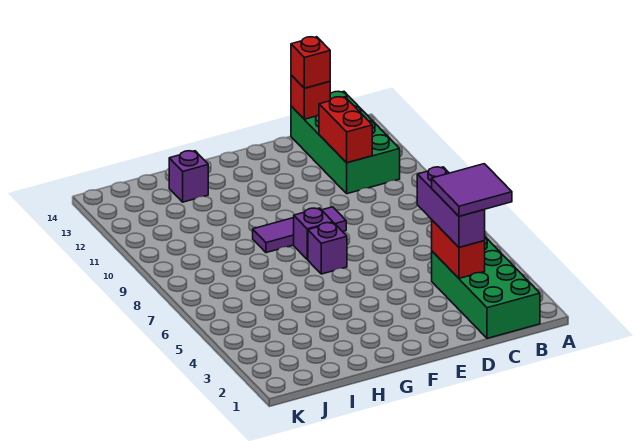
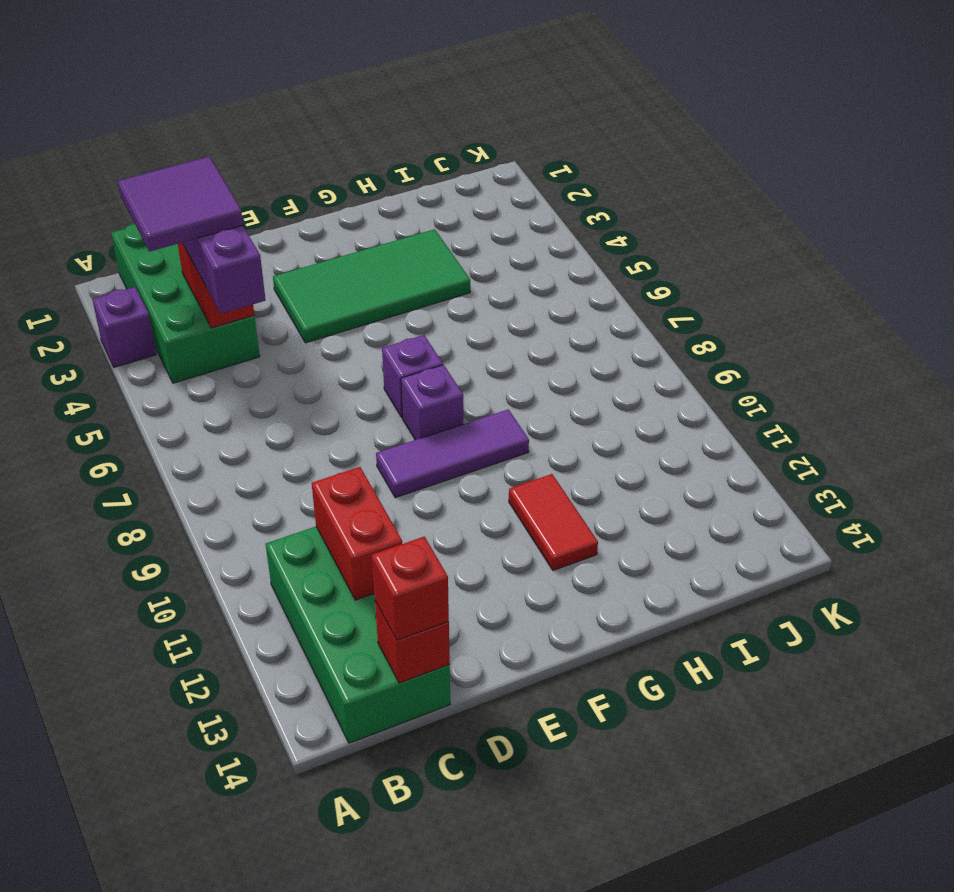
none -> green tile E3:H4 level 1
none -> red tile G11:G12 level 1
purple brick H13 level 1 -> purple brick A3 level 1

